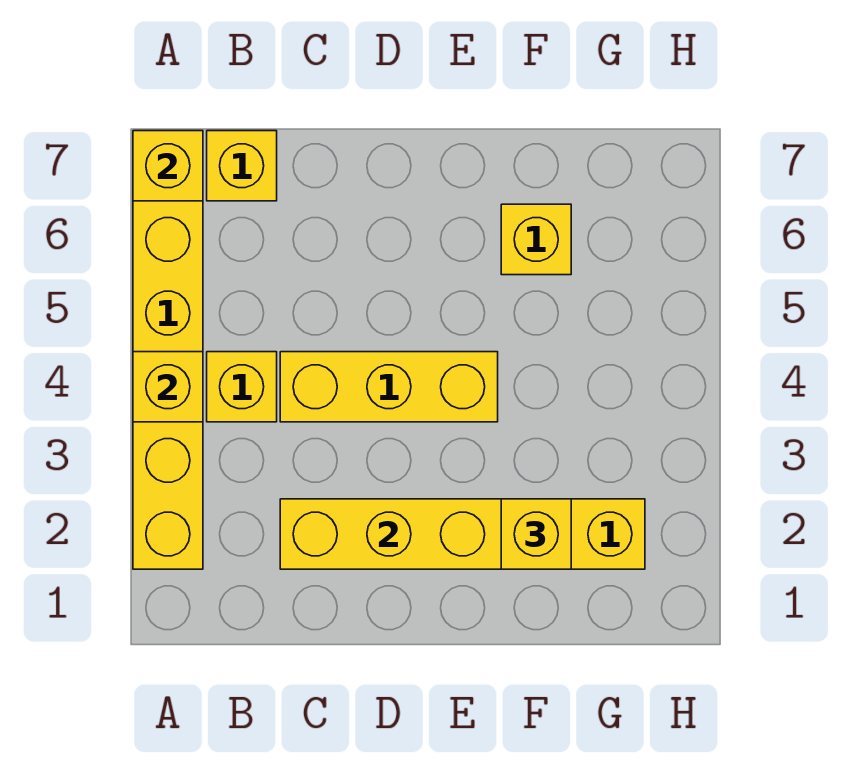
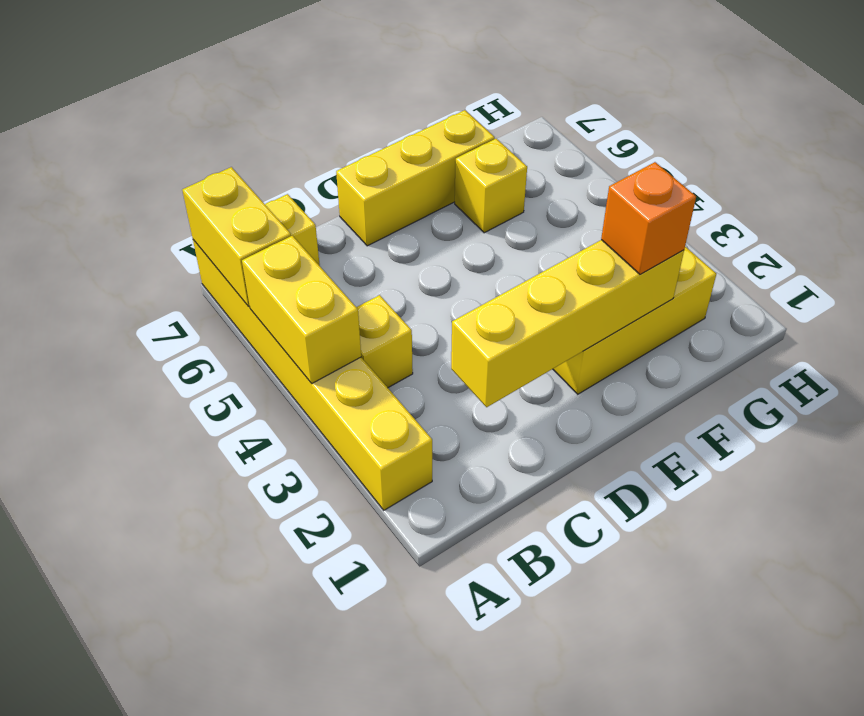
yellow brick A4 level 2 -> yellow brick A4:A5 level 2
yellow brick A7 level 2 -> yellow brick A6:A7 level 2
yellow brick C4:E4 level 1 -> yellow brick D7:F7 level 1
yellow brick F2 level 3 -> orange brick F2 level 3

